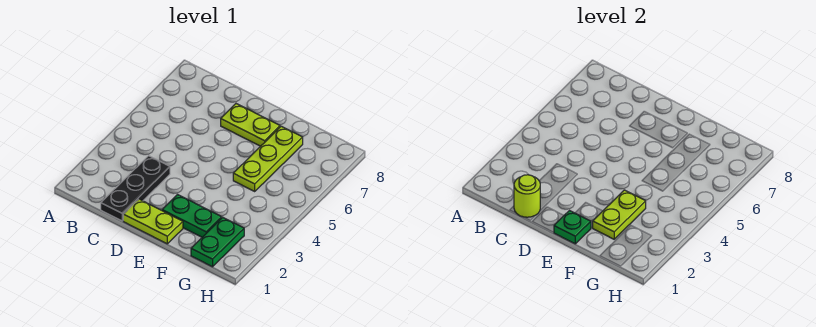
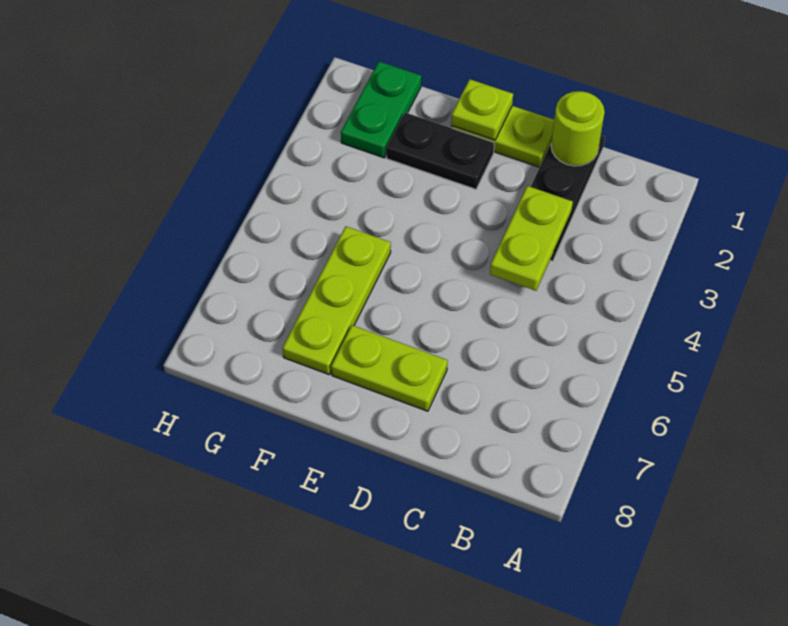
green plate E1 level 2 -> lime plate E1 level 2
green plate E2:F2 level 1 -> black plate E2:F2 level 1
lime plate F2:F3 level 2 -> lime plate C3:C4 level 2

